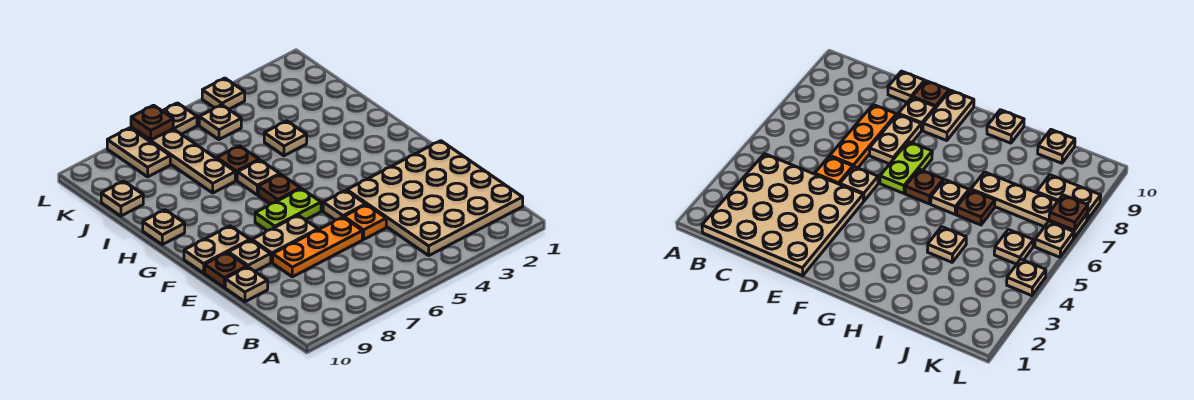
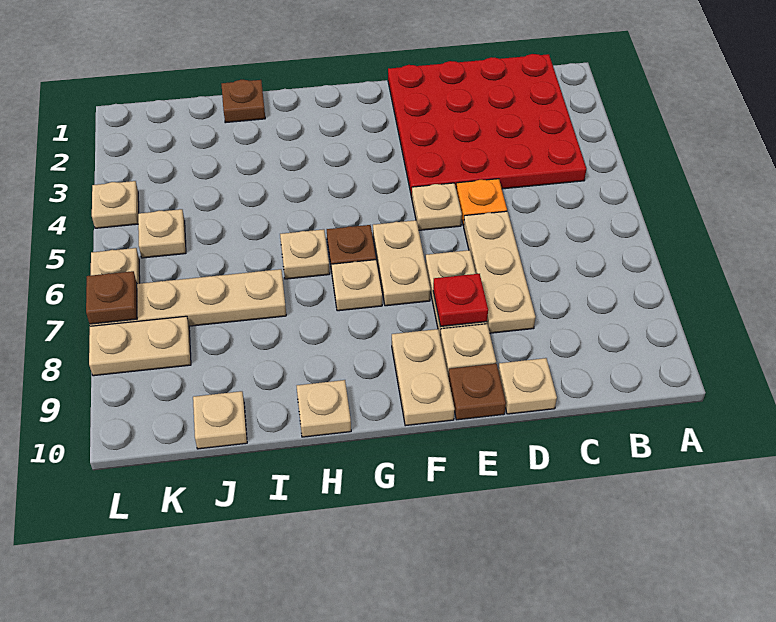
tan plate B1:E4 level 1 -> red plate B1:E4 level 1
orange plate D6:D8 level 1 -> tan plate D6:D8 level 1
none -> red plate E8 level 2
lime plate F6:F7 level 1 -> tan plate F6:F7 level 1
tan plate I4 level 1 -> tan plate G7 level 1
brown plate I6 level 1 -> brown plate I1 level 1

